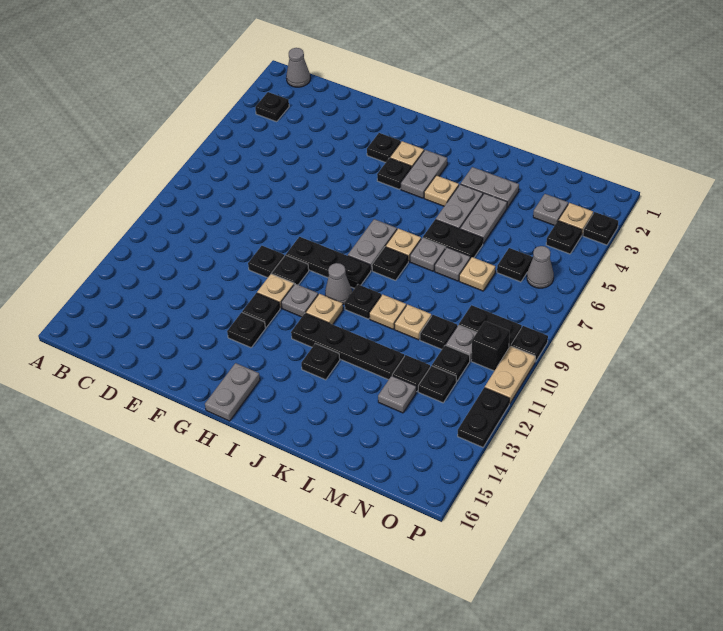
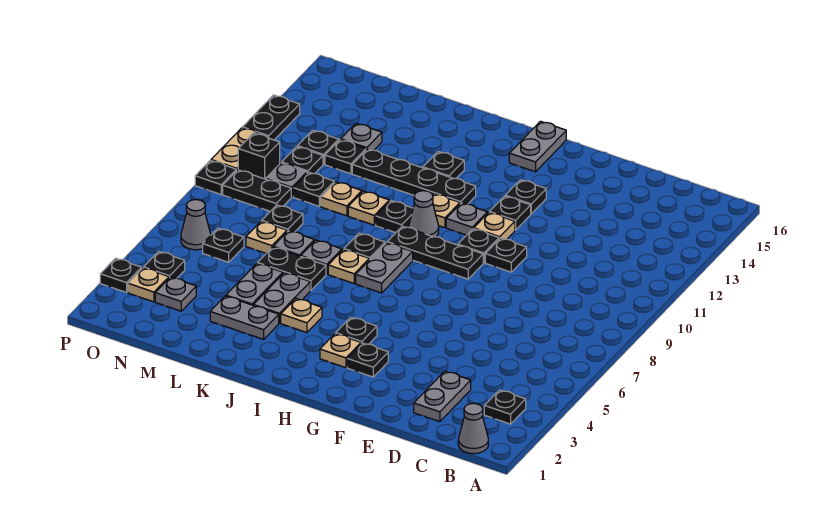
grey plate I3:I4 level 1 -> grey plate D2:D3 level 1
none -> black plate M8 level 1

